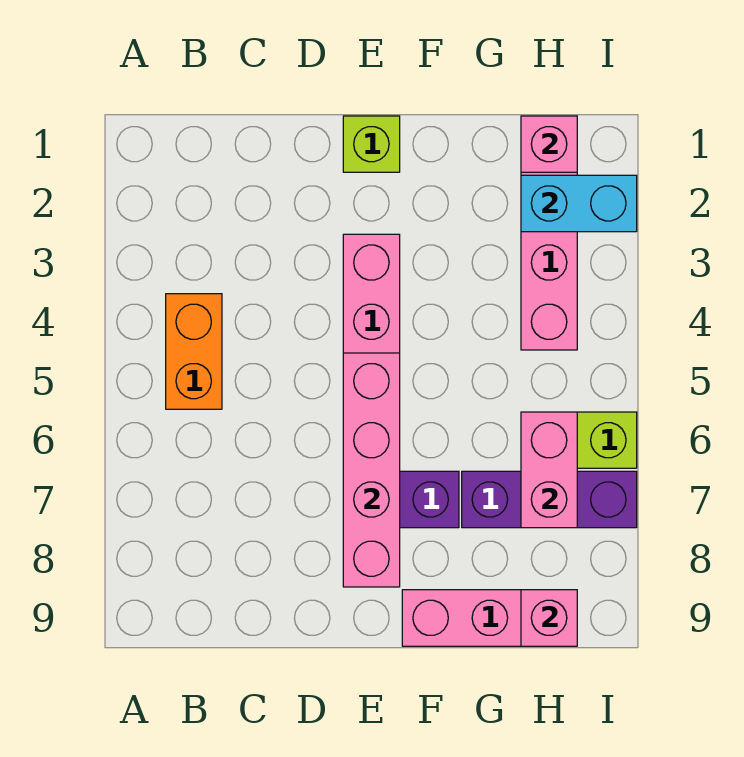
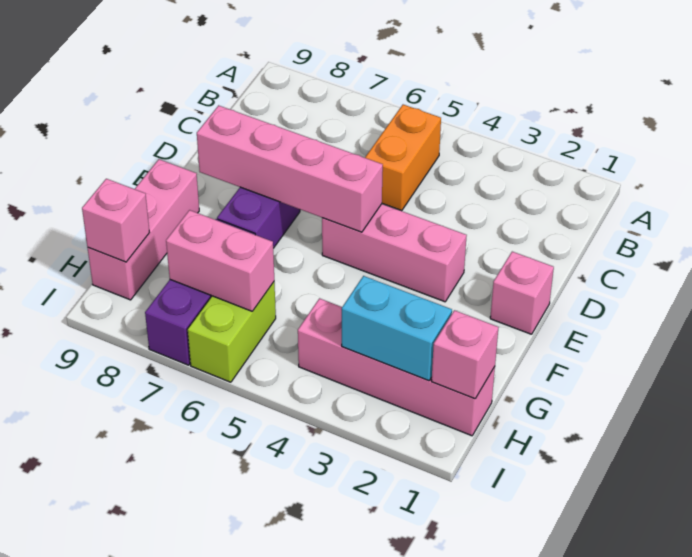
orange brick B4:B5 level 1 -> orange brick B5:C5 level 1
lime brick E1 level 1 -> pink brick E1 level 1
cyan brick H2:I2 level 2 -> cyan brick H2:H3 level 2

